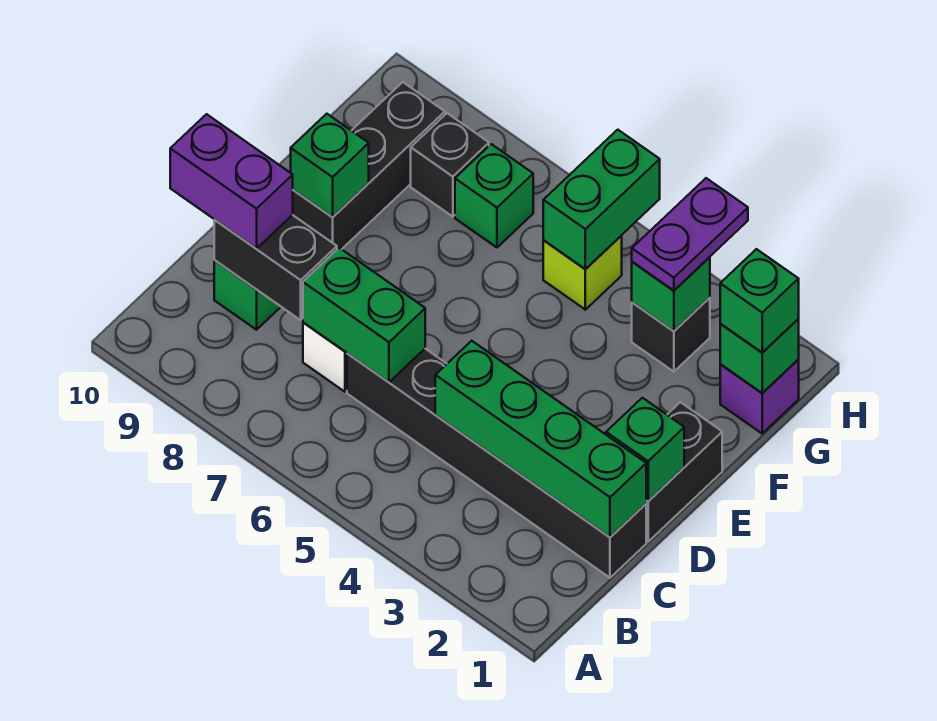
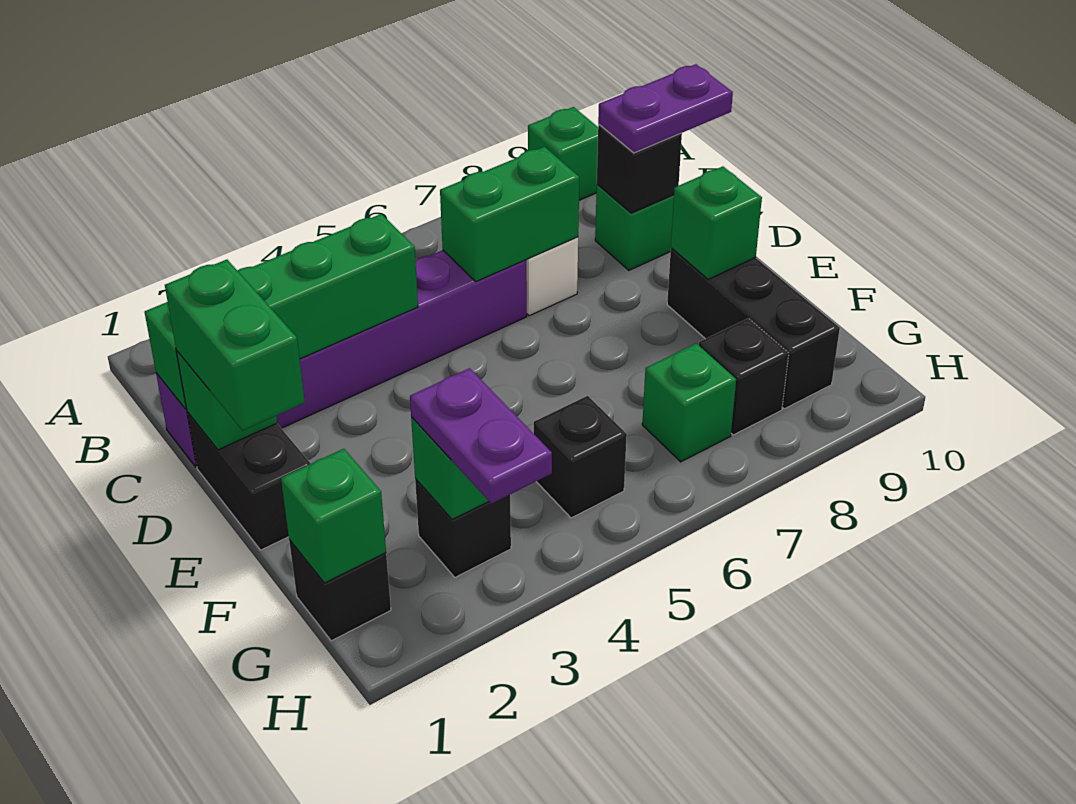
black brick C1:C6 level 1 -> purple brick C1:C6 level 1
black brick C8:C9 level 2 -> black brick C9 level 2
purple brick C9:C10 level 3 -> purple plate C9:C10 level 3
purple brick G1 level 1 -> black brick G1 level 1
green brick G1 level 3 -> green brick A9 level 1
lime brick G5 level 1 -> black brick G5 level 1
green brick G5:H5 level 2 -> green brick D1:E1 level 3

